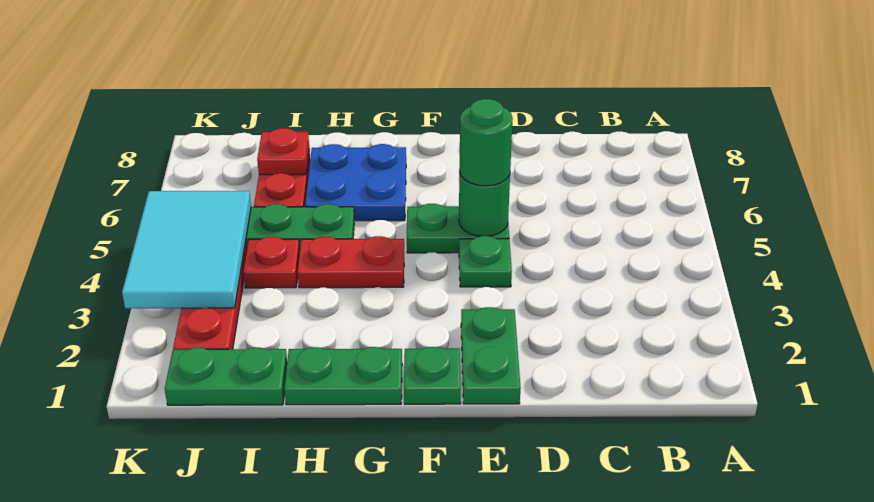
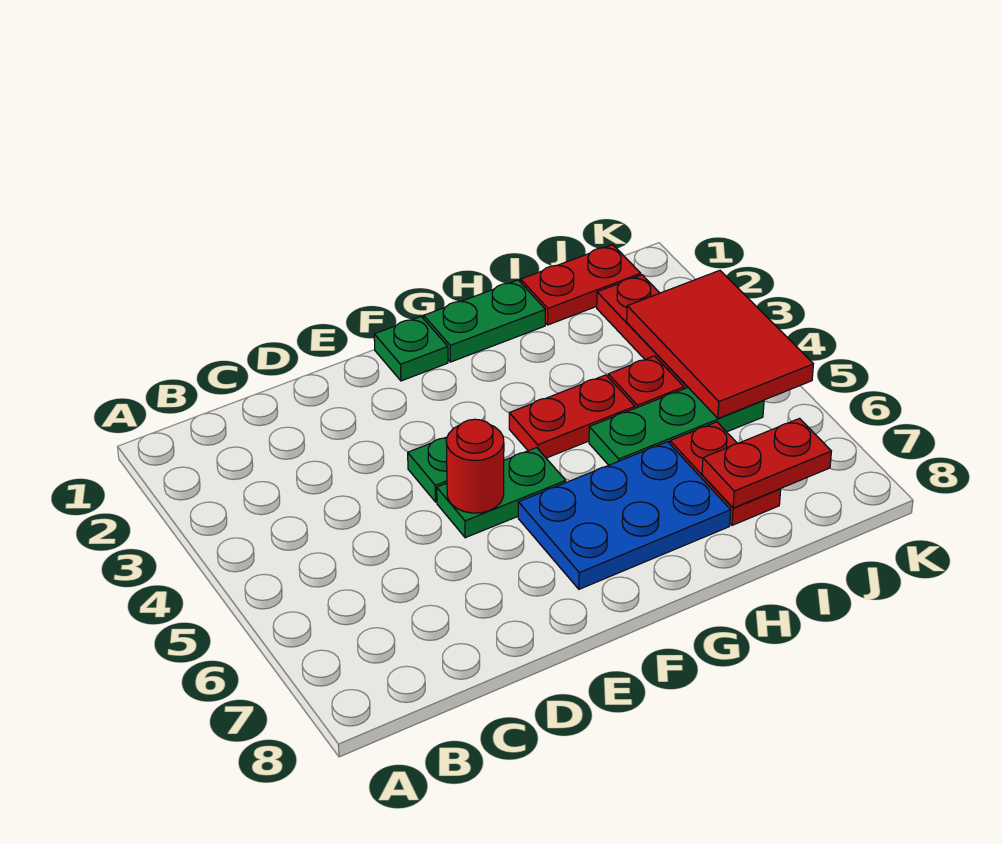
green plate E1:E2 level 1 -> none
green round brick E5 level 2 -> red round brick E5 level 2
green round brick E5 level 3 -> none
blue plate G6:H7 level 1 -> blue plate F6:H7 level 1
green plate I1:J1 level 1 -> red plate I1:J1 level 1
red plate I7 level 2 -> red plate I7:J7 level 2
cyan tile J3:K5 level 2 -> red tile J3:K5 level 2

